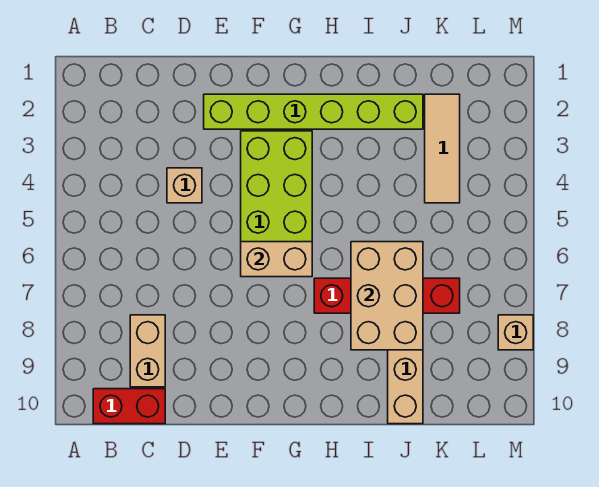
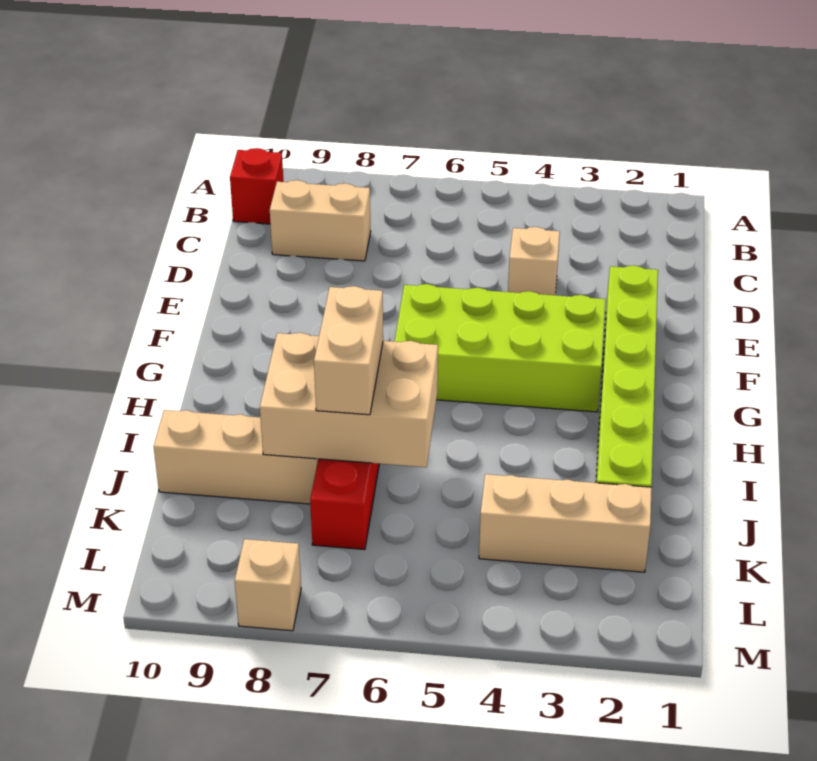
red brick B10:C10 level 1 -> red brick B10 level 1
tan brick F6:G6 level 2 -> tan brick I7:J7 level 3
tan tile K2:K4 level 1 -> tan brick K2:K4 level 1

